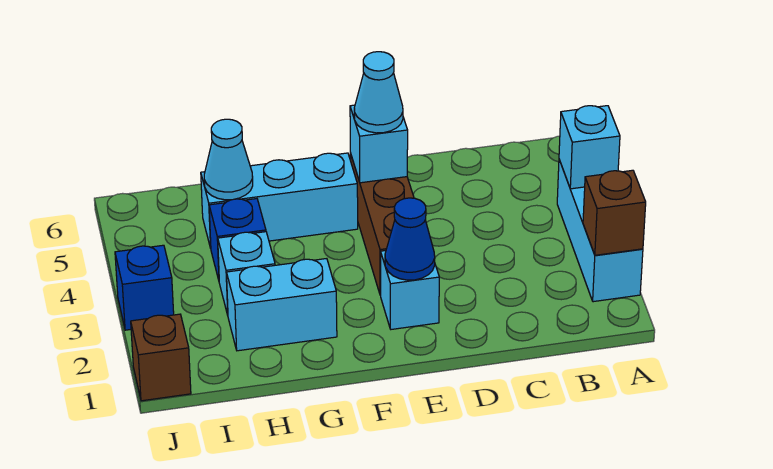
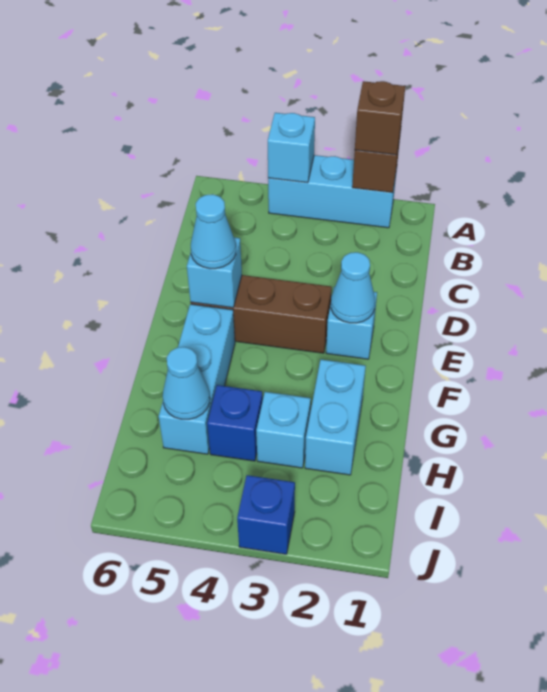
blue cone E2 level 2 -> cyan cone E2 level 2
brown brick J1 level 1 -> brown brick A2 level 3

